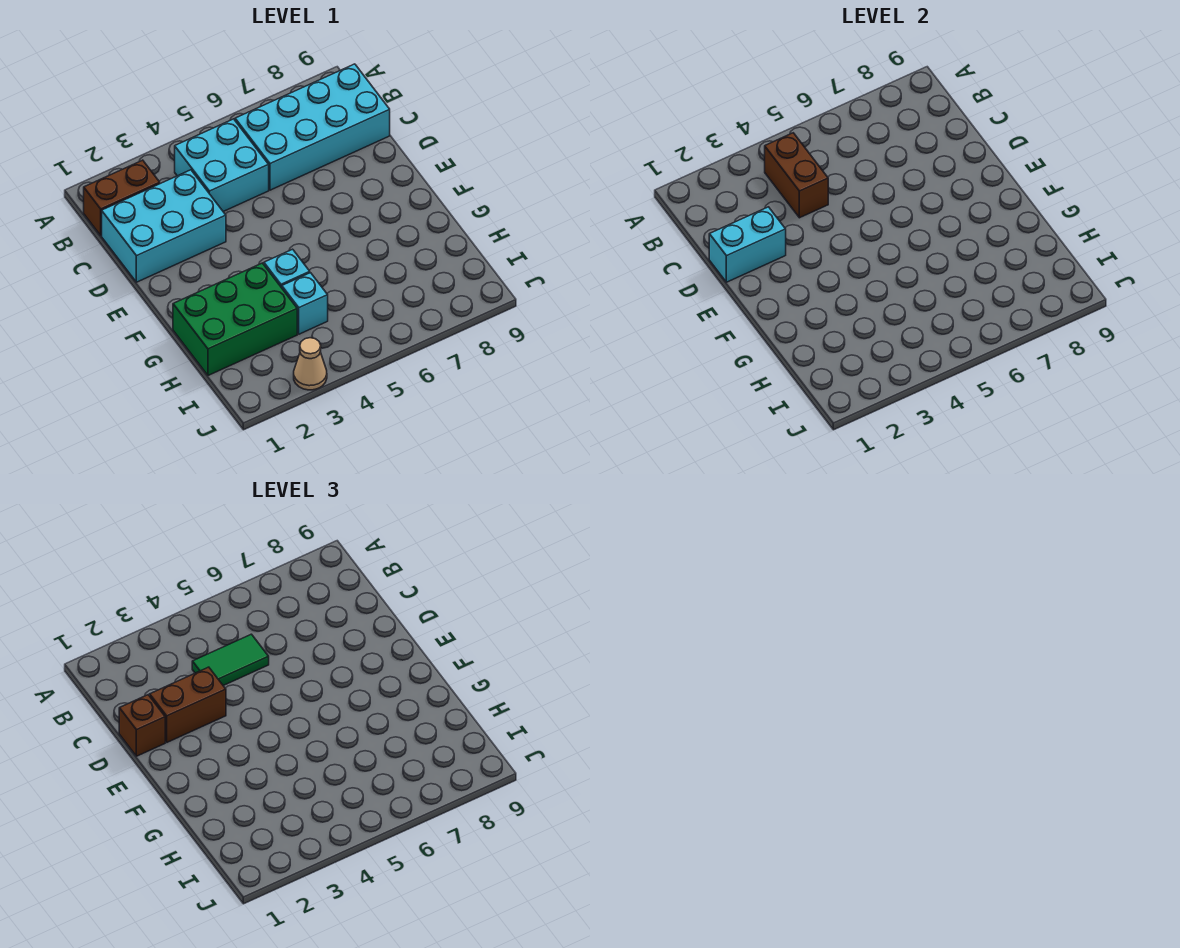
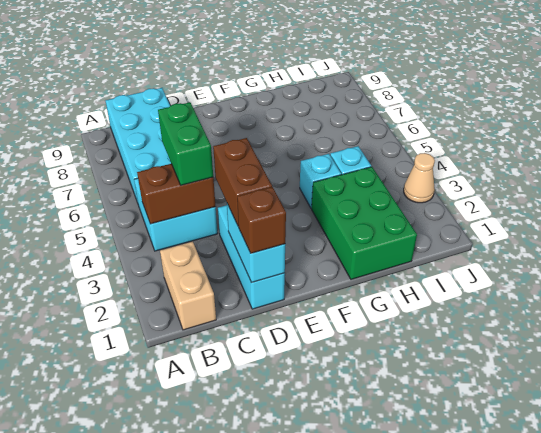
brown brick B1:B2 level 1 -> tan brick B1:B2 level 1
cyan brick C1:D3 level 1 -> cyan brick D1:D3 level 1
green tile C4:C5 level 3 -> green brick C4:C5 level 3

